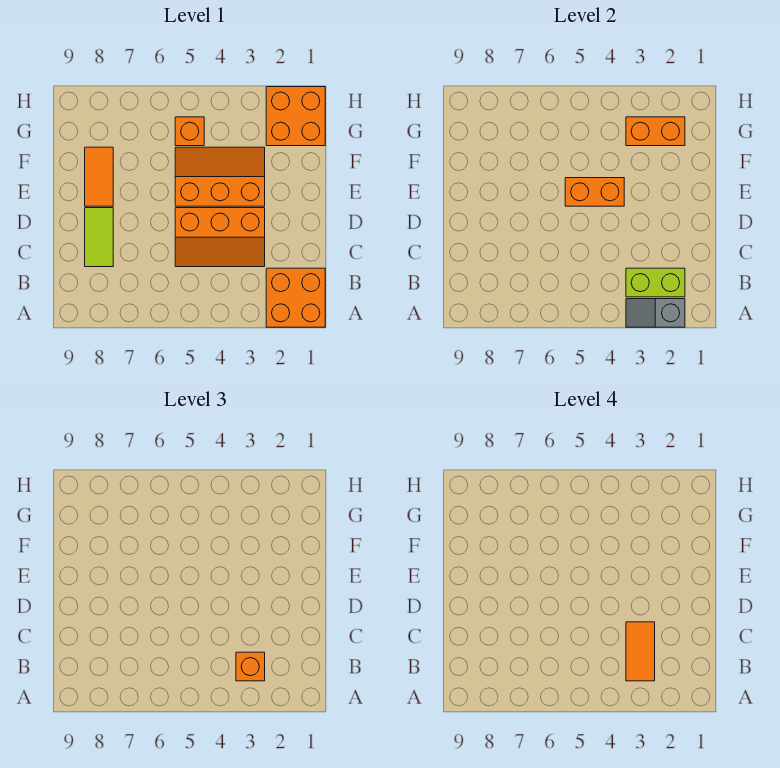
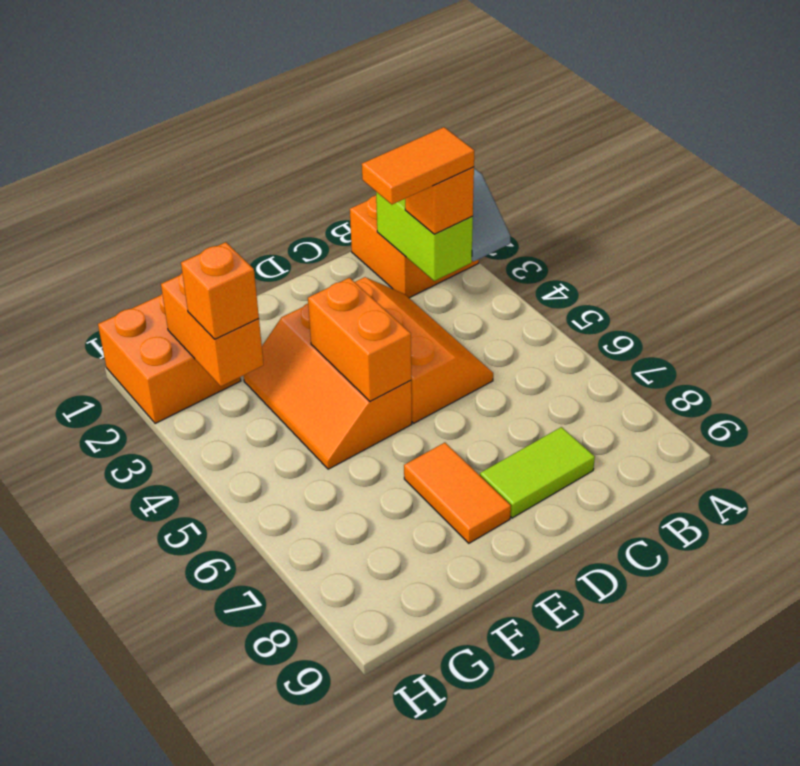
orange tile E8:F8 level 1 -> orange tile E7:E8 level 1
orange brick G5 level 1 -> orange brick G3 level 3

